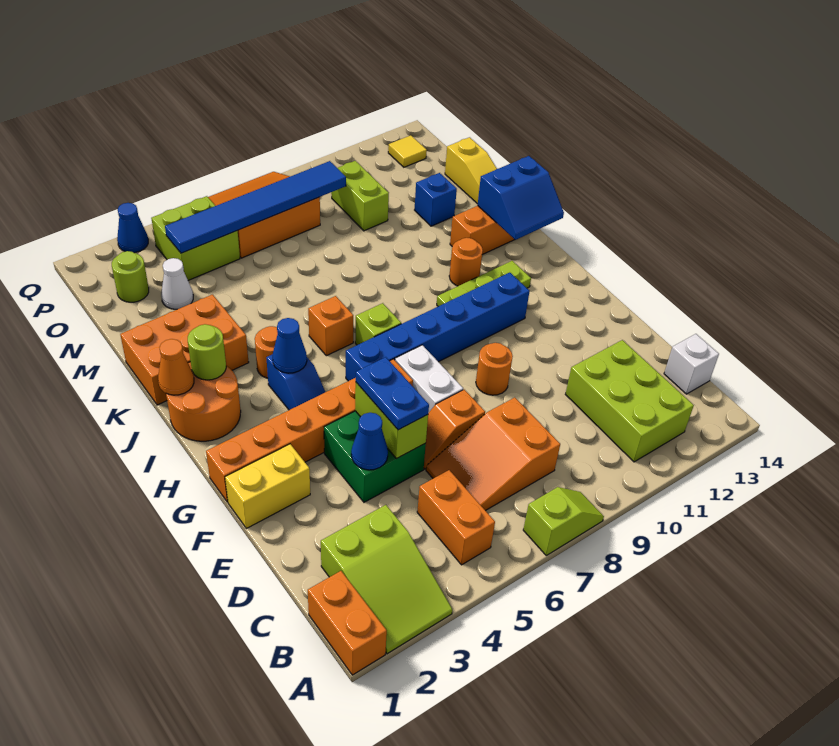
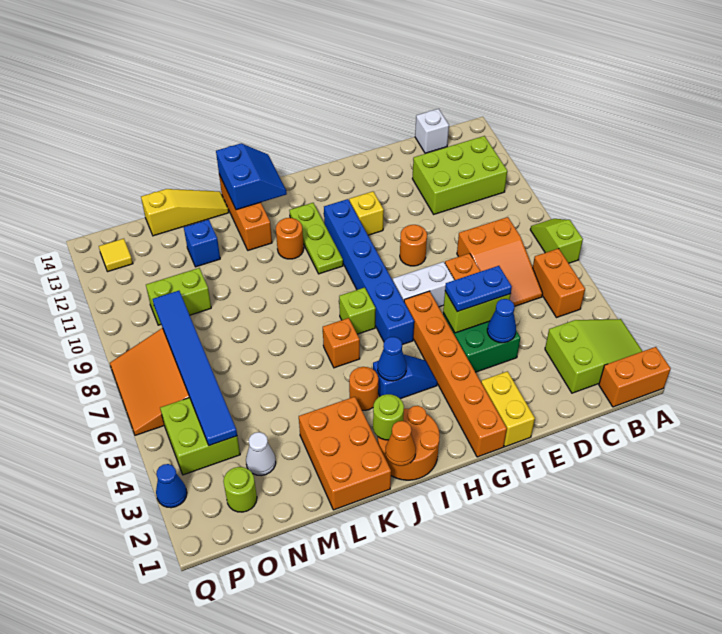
orange brick B5:C5 level 1 -> orange brick B5:B6 level 1
none -> yellow brick G11 level 1

